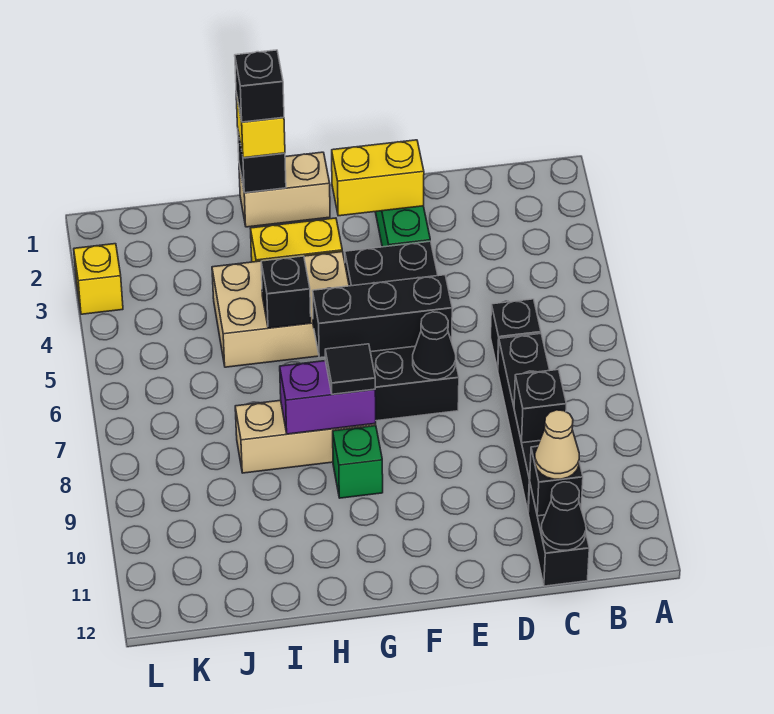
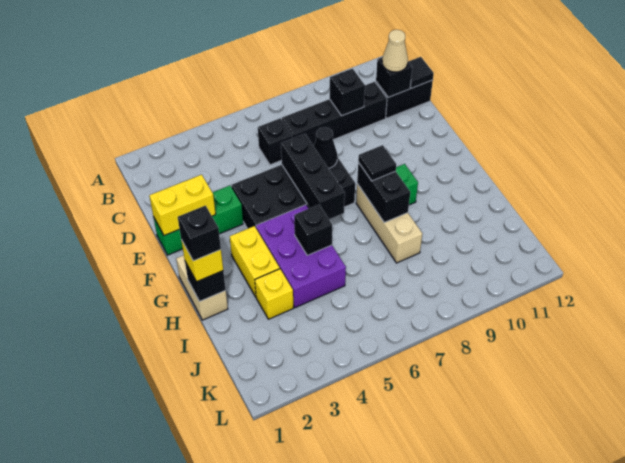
black cone C12 level 2 -> black tile C12 level 2
yellow brick E2:F2 level 2 -> yellow brick E1:E2 level 2
tan brick G4:I5 level 1 -> purple brick G4:I5 level 1
purple brick G8:H8 level 2 -> black brick G8:H8 level 2
yellow brick L3 level 1 -> yellow brick I3 level 1

